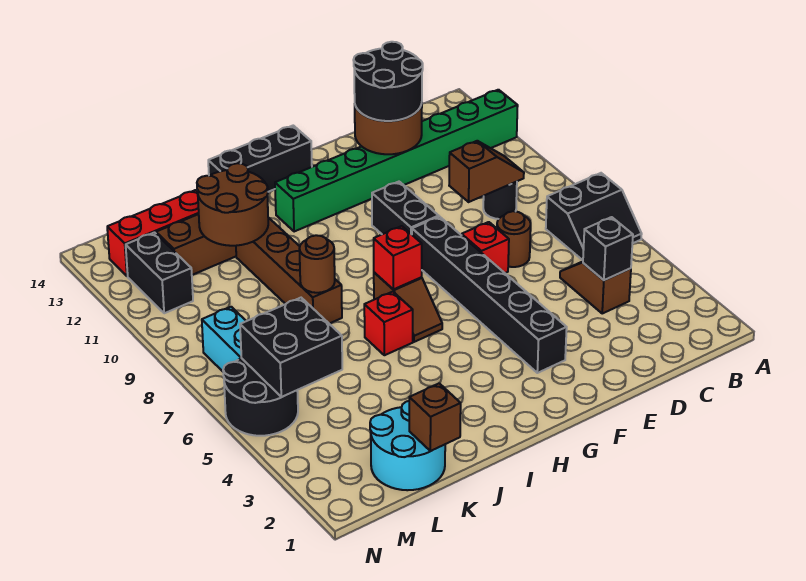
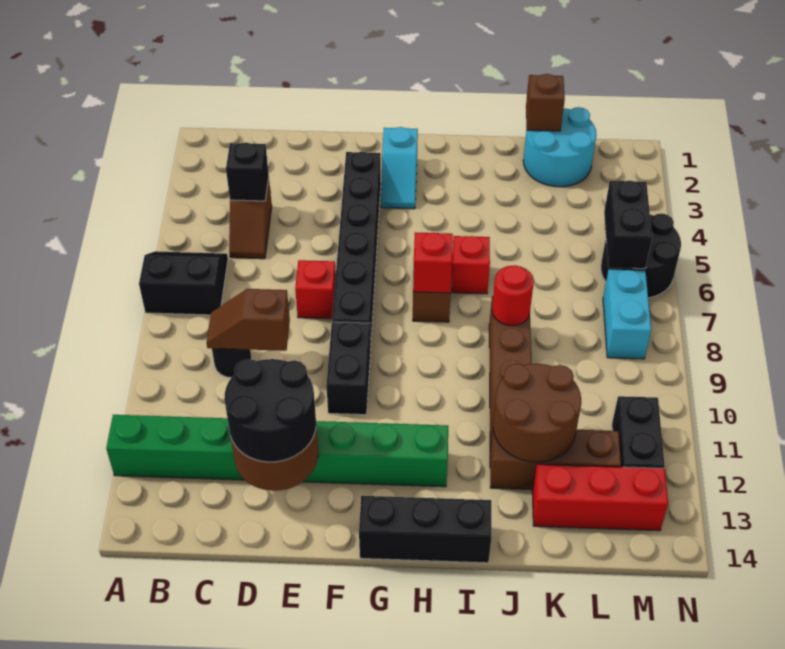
brown round brick D7 level 1 -> none
none -> cyan slope G2:G3 level 1 top 2
brown round brick J8 level 2 -> red round brick J8 level 2
black brick L5:M6 level 2 -> black brick M5:M6 level 2

